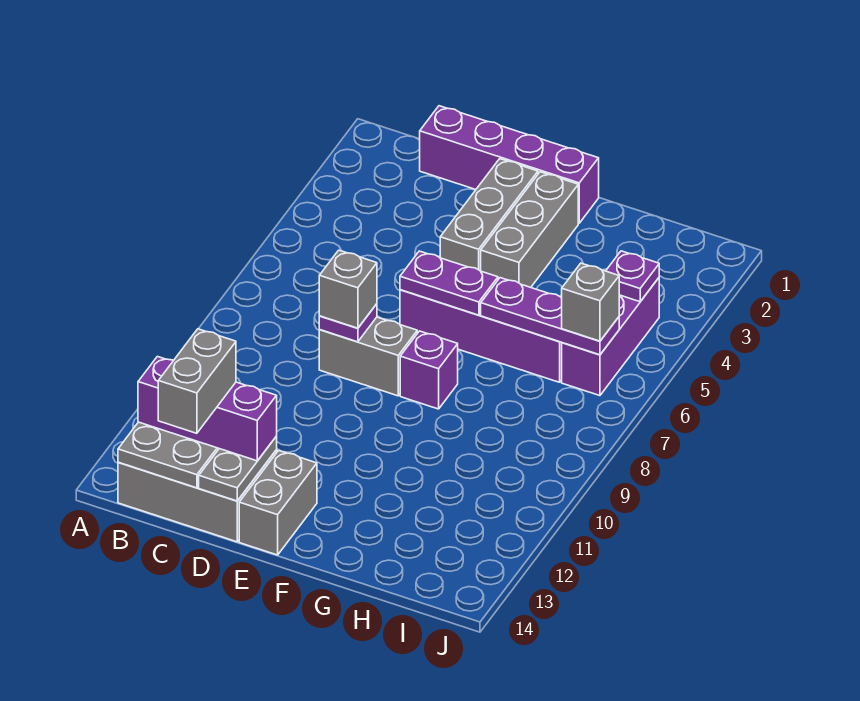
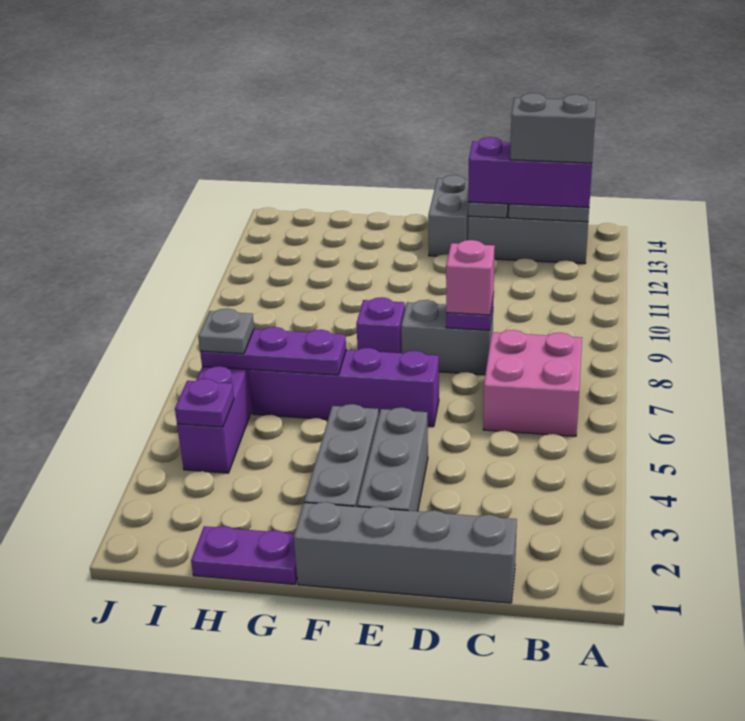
none -> pink brick B6:C7 level 1
purple brick C1:F1 level 1 -> grey brick C1:F1 level 1
grey brick C13:C14 level 4 -> grey brick B13:C13 level 4
grey brick D8 level 3 -> pink brick D8 level 3
purple plate E6:F6 level 2 -> purple plate G1:H1 level 1
grey brick I6 level 3 -> grey plate I6 level 3

